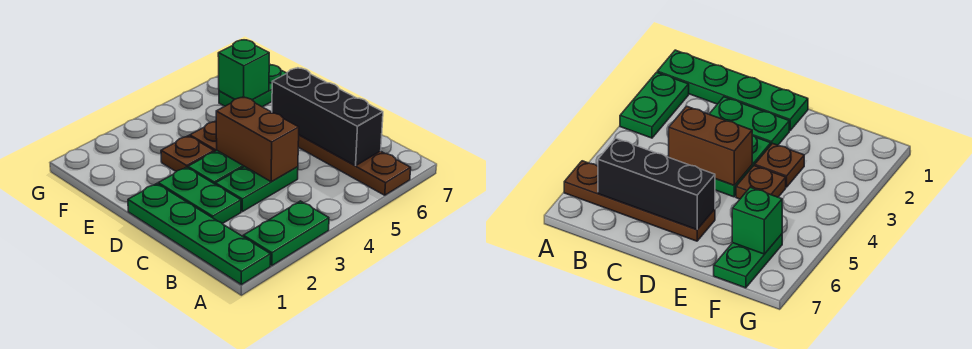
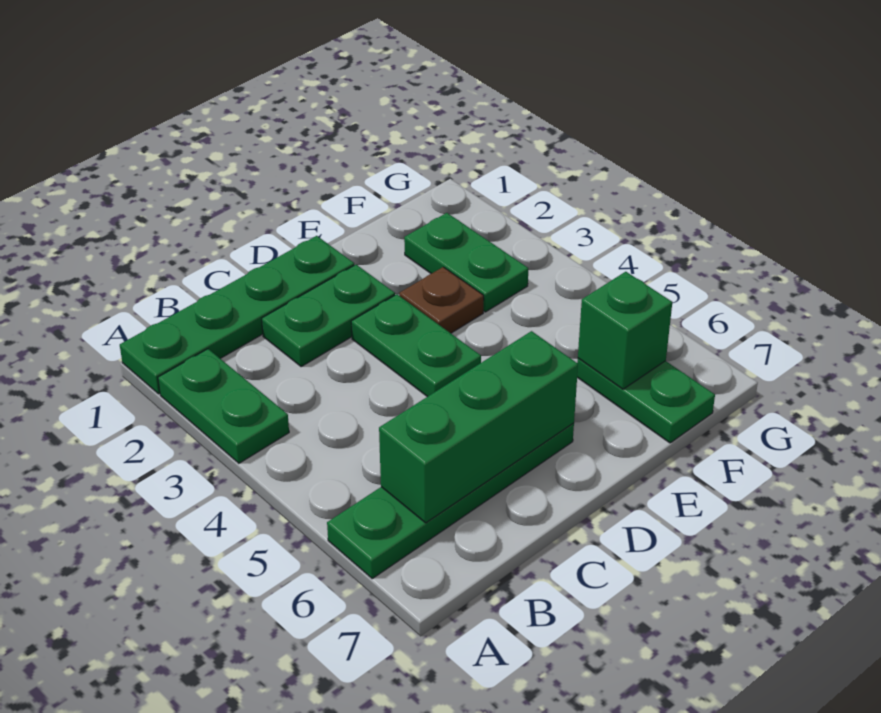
brown plate A6:D6 level 1 -> green plate A6:D6 level 1
black brick B6:D6 level 2 -> green brick B6:D6 level 2
green plate C3:C4 level 1 -> green plate F2:F3 level 1
brown brick C4:D4 level 2 -> none
brown plate E4 level 1 -> none

